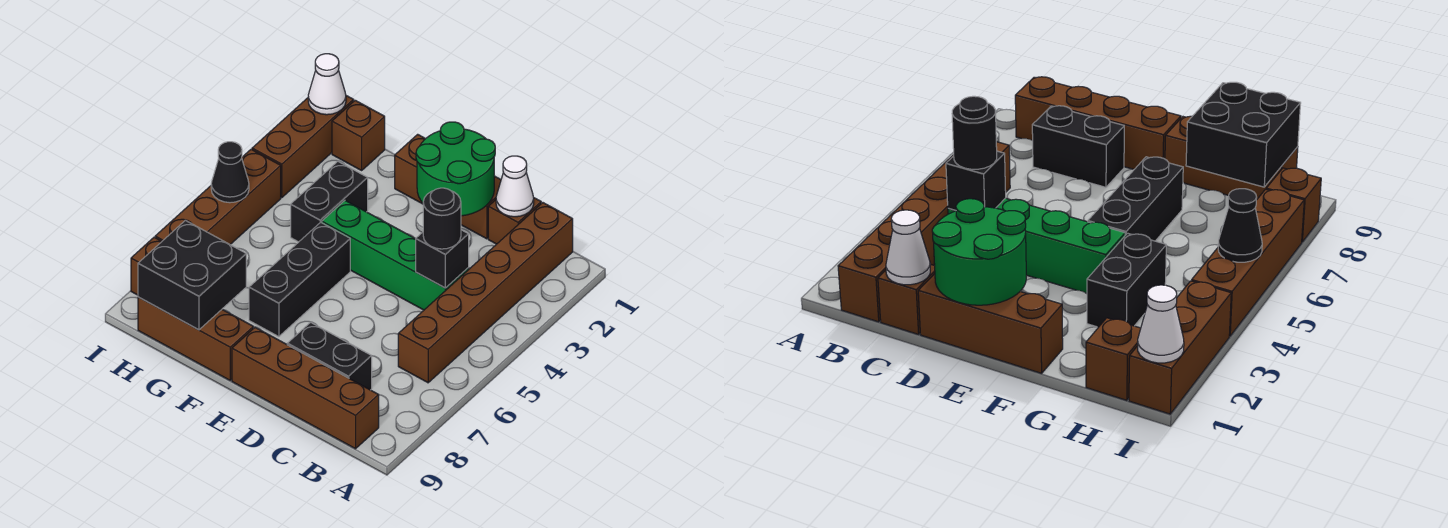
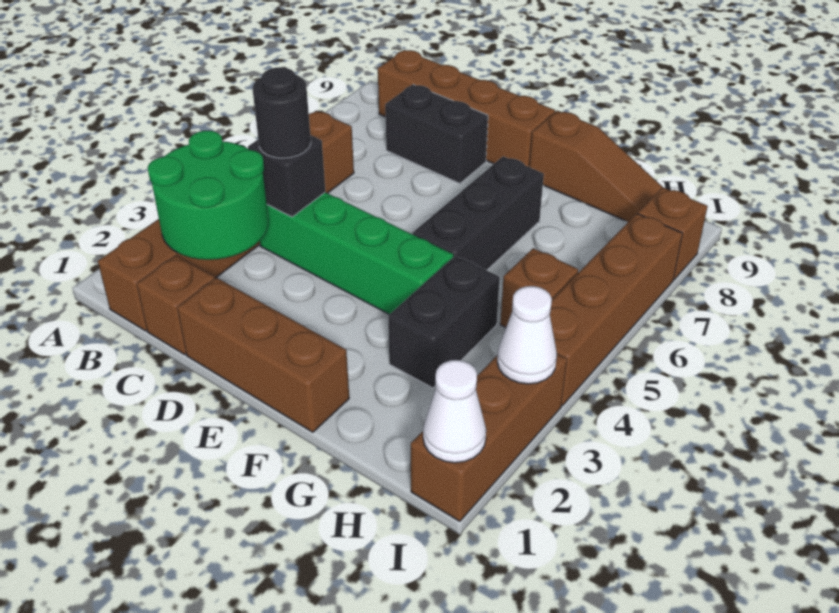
white cone C1 level 2 -> white cone I3 level 2
green round brick D1:E2 level 2 -> green round brick B2:C3 level 2
brown brick F9:H9 level 1 -> brown slope F9:H9 level 1 top F
black brick G8:H9 level 2 -> none
brown brick H1 level 1 -> brown brick H5 level 1
black cone I5 level 2 -> none

